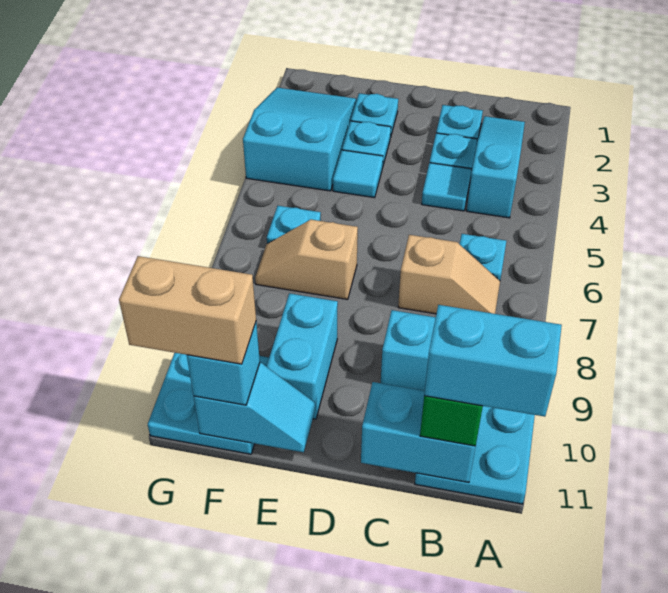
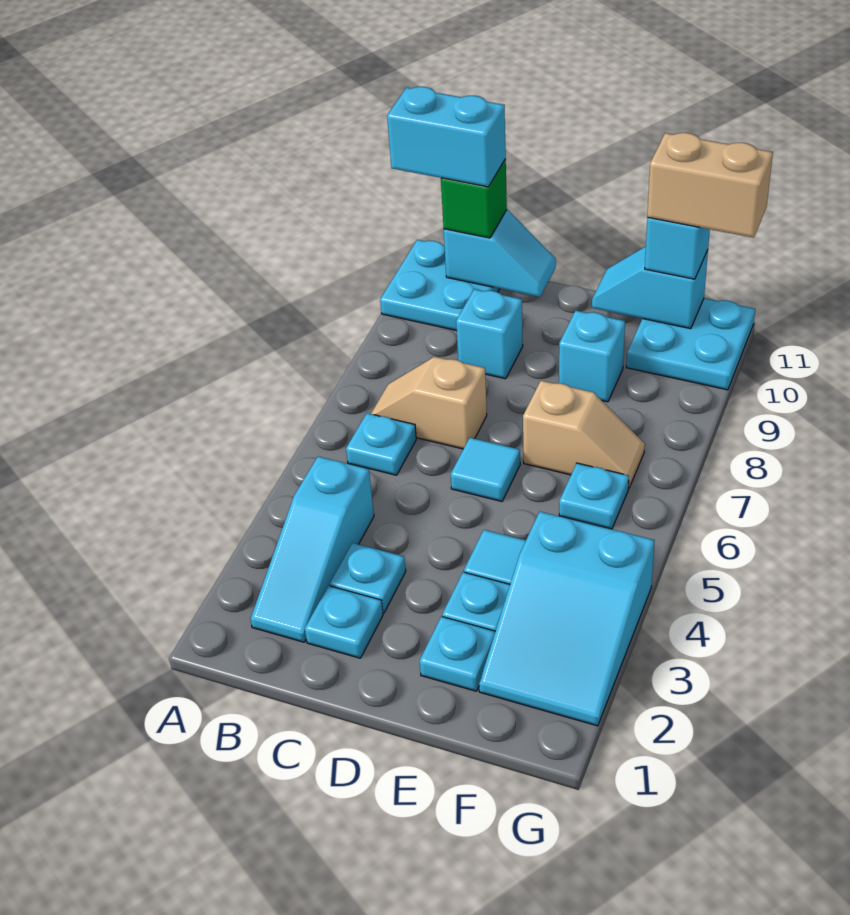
cyan brick B11:C11 level 2 -> cyan slope B11:C11 level 2 top B
cyan tile C4 level 1 -> cyan tile D6 level 1
cyan brick E9:E10 level 1 -> cyan brick E9 level 1

